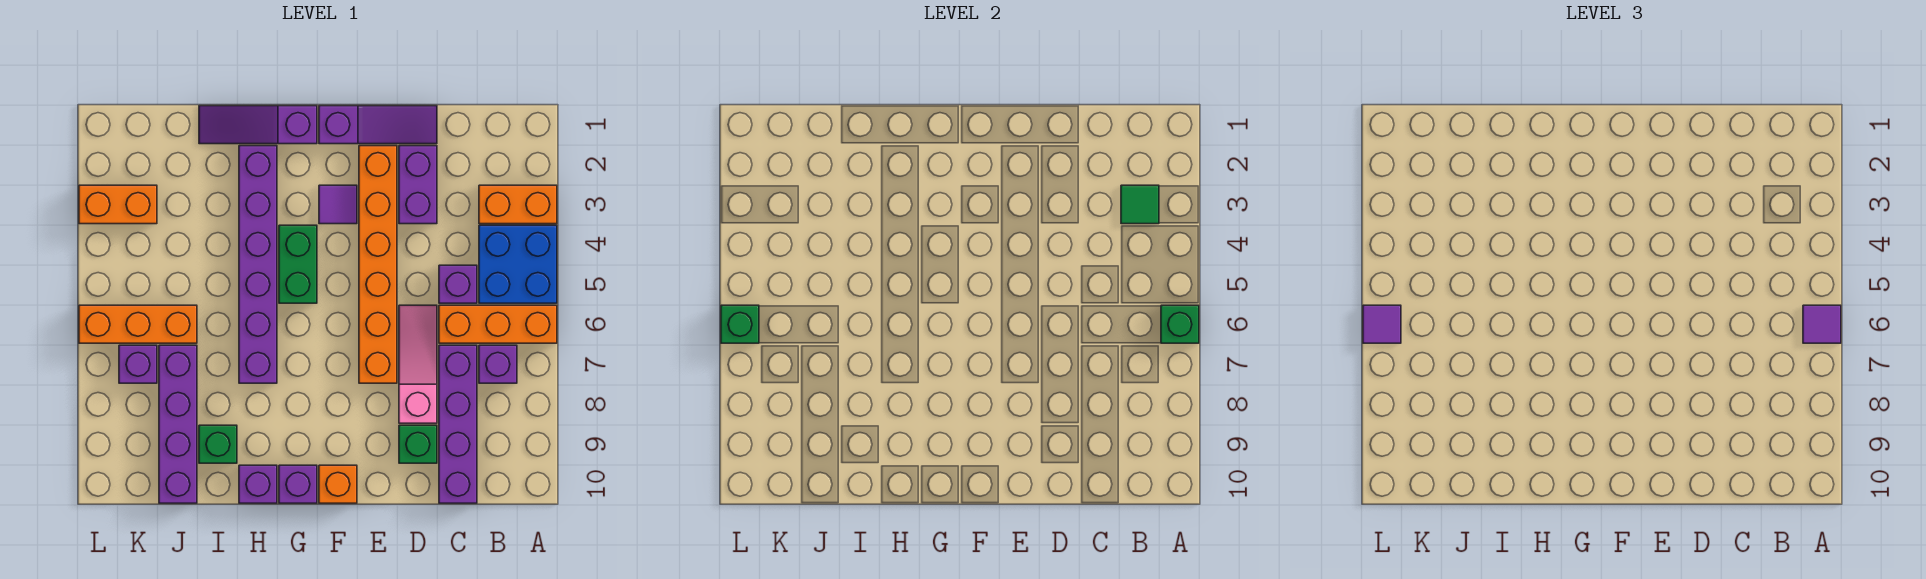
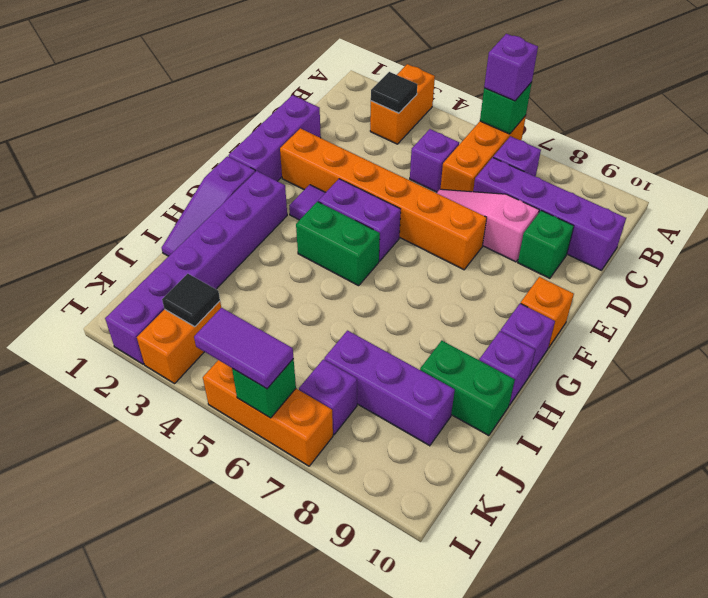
blue brick A4:B5 level 1 -> none
purple tile A6 level 3 -> purple brick A6 level 3
green tile B3 level 2 -> black tile B3 level 2
purple slope D1:F1 level 1 top F -> purple brick D1:F1 level 1
purple brick D2:D3 level 1 -> purple brick F4:F5 level 1
purple brick H2:H7 level 1 -> purple brick G2:L2 level 1
green brick I9 level 1 -> green brick I9:I10 level 1
orange brick J6:L6 level 1 -> orange brick L5:L7 level 1
purple brick J7:J10 level 1 -> purple brick J7:J9 level 1
none -> black tile K3 level 2
purple tile L6 level 3 -> purple tile L5:L6 level 3

